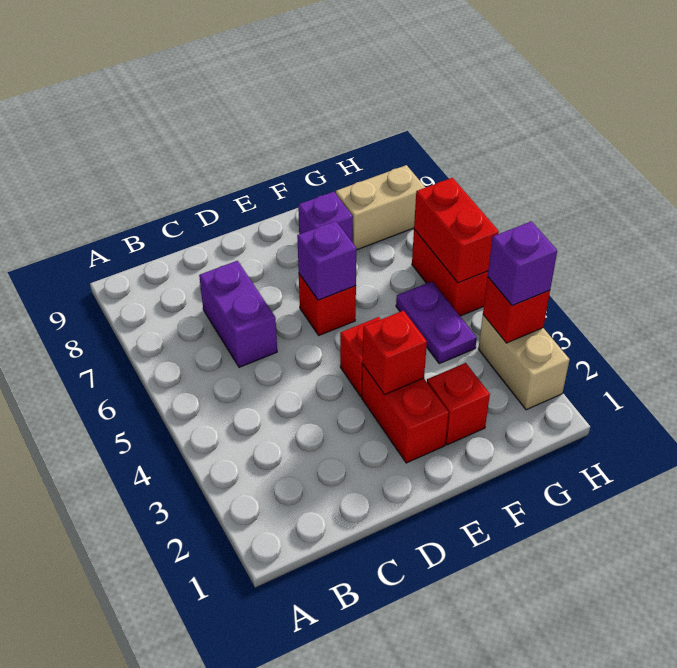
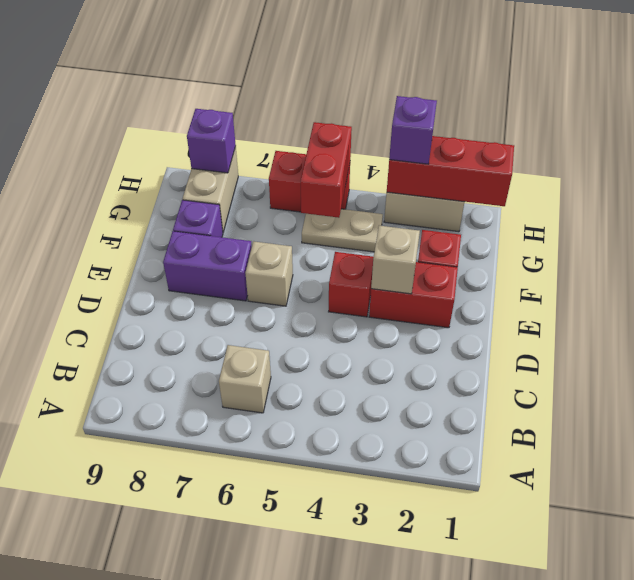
none -> tan brick B6 level 1
purple brick C6:C7 level 1 -> purple brick E7:E8 level 1
red brick E3 level 2 -> tan brick E3 level 2
red brick E6 level 1 -> tan brick E6 level 1
purple brick E6 level 2 -> purple brick H8 level 2
purple plate G4:G5 level 1 -> tan plate G4:G5 level 1
red brick H3 level 2 -> red brick H1:H3 level 2
red brick H5:H6 level 2 -> red brick G5:H5 level 2

